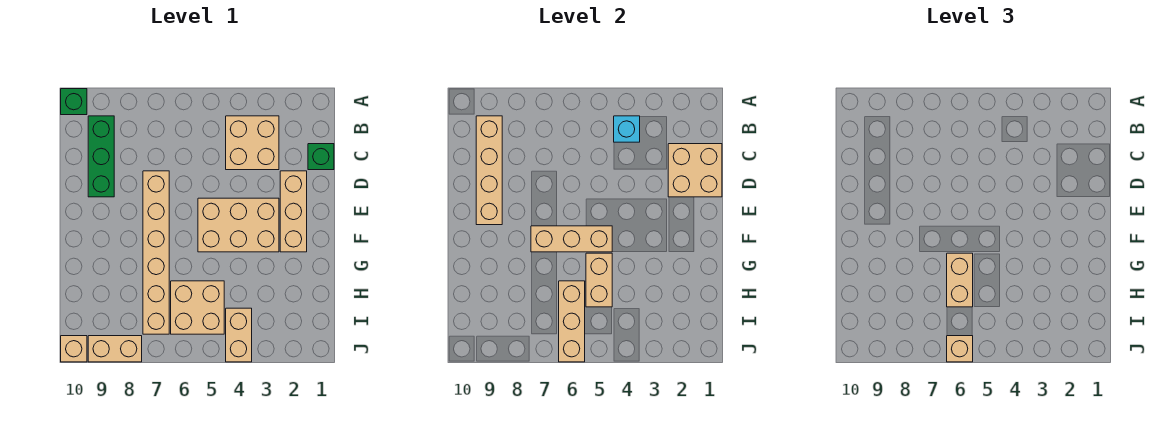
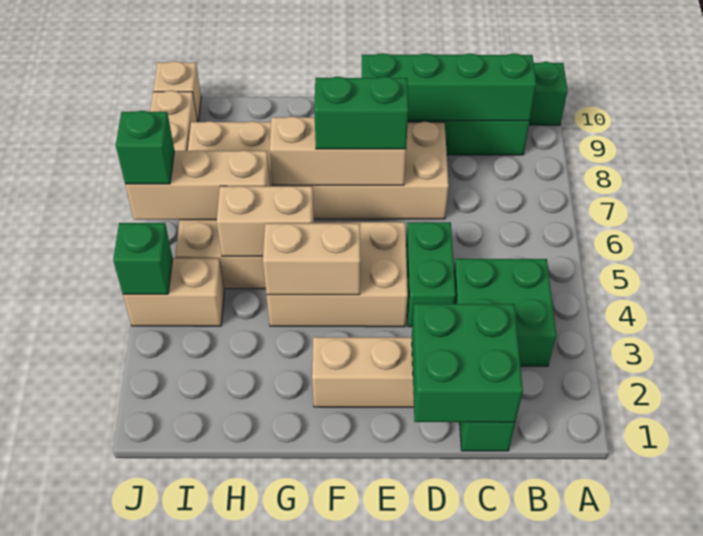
tan brick B3:C4 level 1 -> green brick B3:C4 level 1
cyan brick B4 level 2 -> none
tan brick B9:E9 level 2 -> green brick B9:E9 level 2
tan brick C1:D2 level 2 -> green brick C1:D2 level 2
none -> green brick D4:D5 level 1
tan brick D7:I7 level 1 -> tan brick D7:I8 level 1
tan brick E3:F5 level 1 -> tan brick E4:G5 level 1
none -> green brick E7:F7 level 3
tan brick F5:F7 level 2 -> tan brick E7:G7 level 2
tan brick G6:H6 level 3 -> tan brick F4:G4 level 2
none -> green brick J4 level 2
tan brick J6 level 3 -> green brick J6 level 3

